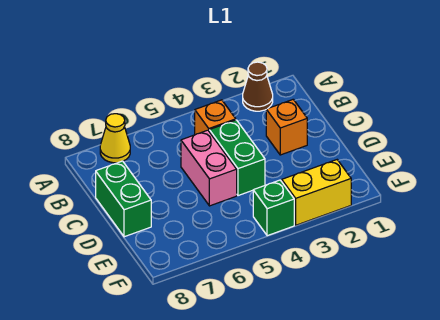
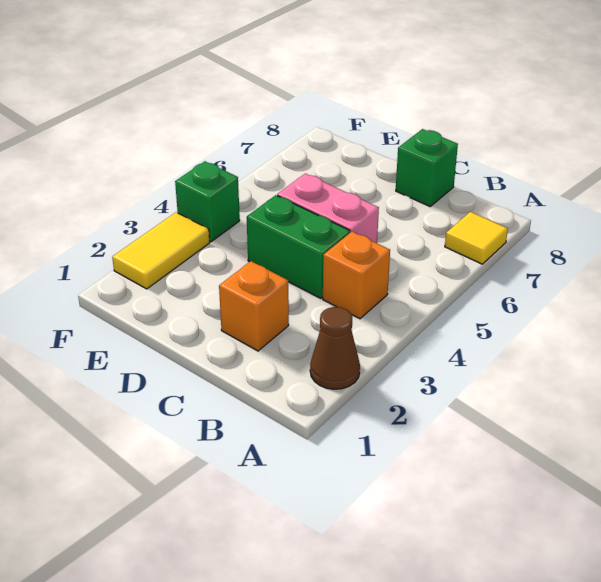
yellow cone A7 level 1 -> yellow tile A7 level 1
green brick C8:D8 level 1 -> green brick C8 level 1
yellow brick F2:F3 level 1 -> yellow tile F2:F3 level 1

